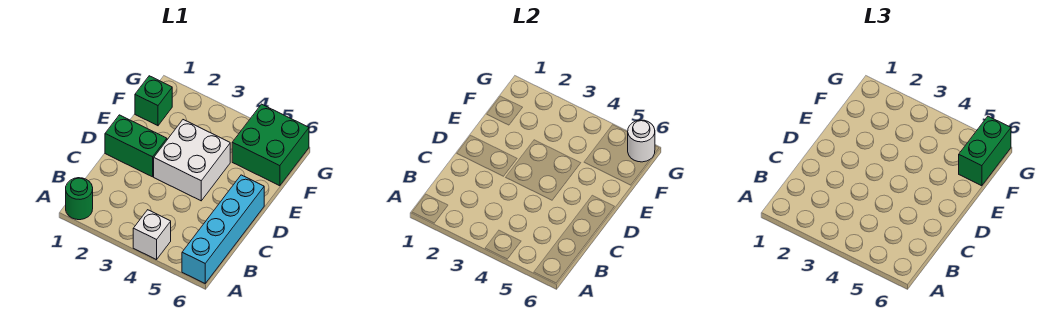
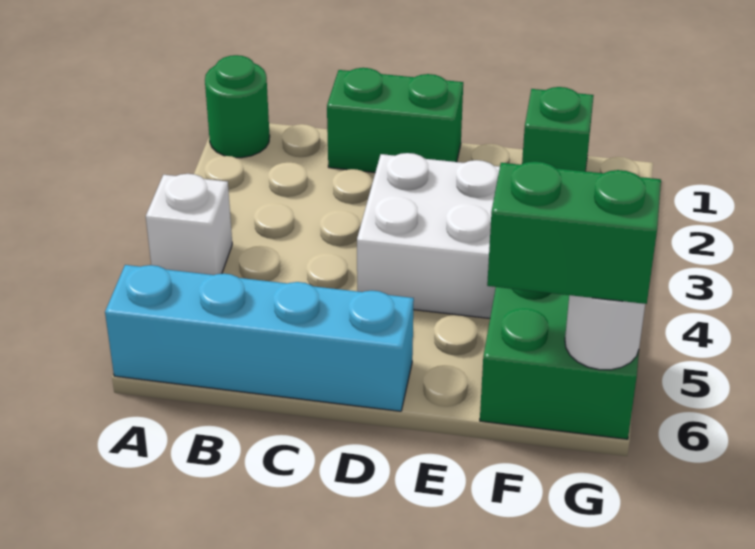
green brick D1:D2 level 1 -> green brick C1:D1 level 1

